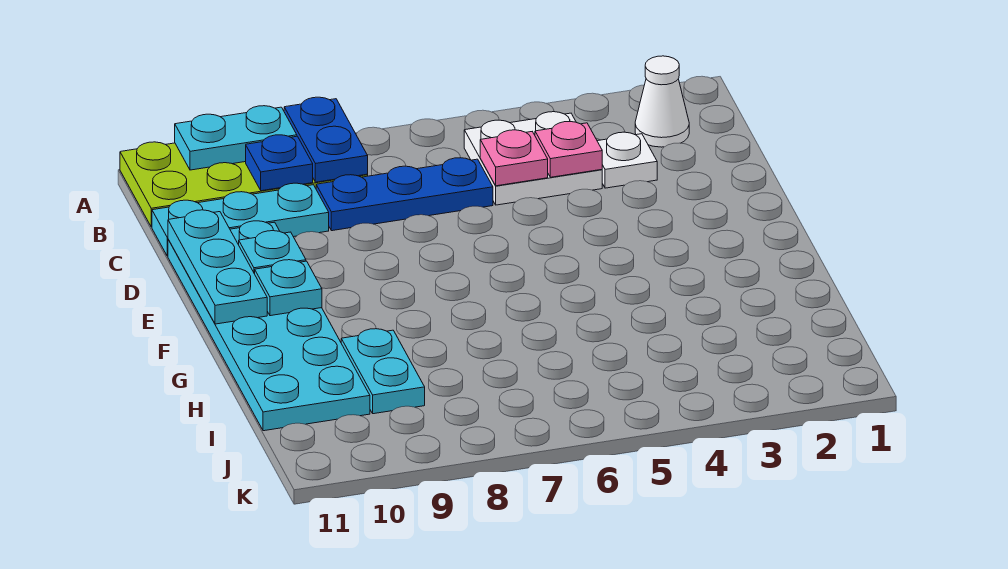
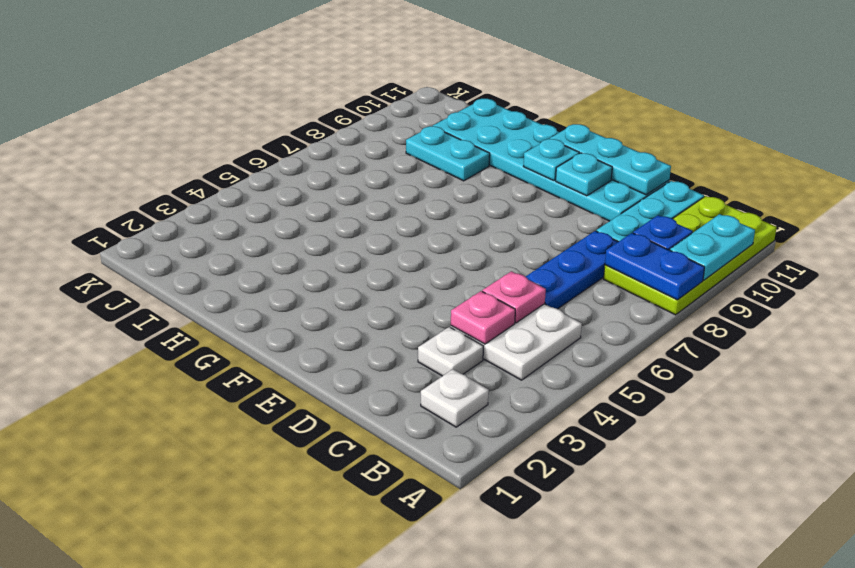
white cone B2 level 1 -> white plate B2 level 1

